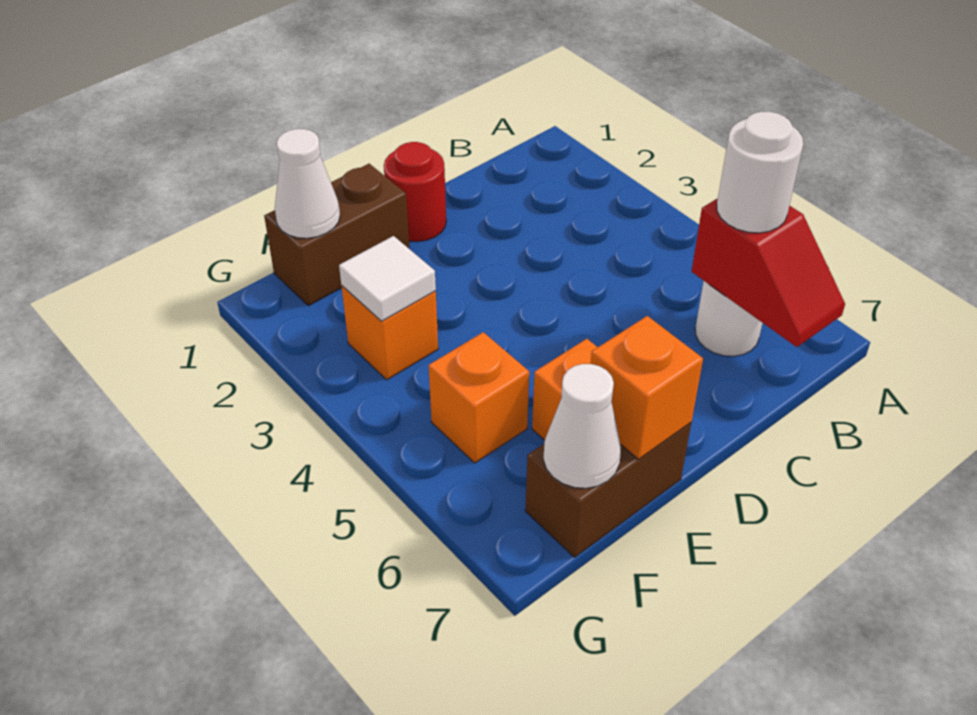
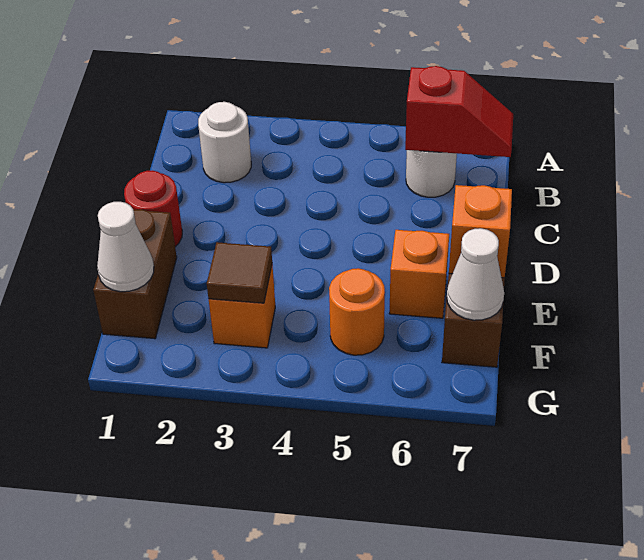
white round brick B6 level 3 -> white round brick B2 level 1
white tile F3 level 2 -> brown tile F3 level 2
orange brick F5 level 1 -> orange round brick F5 level 1

